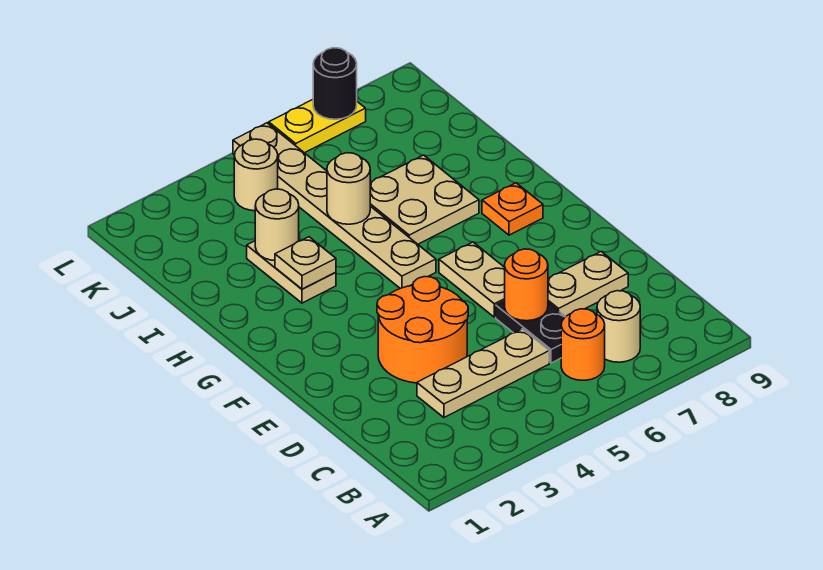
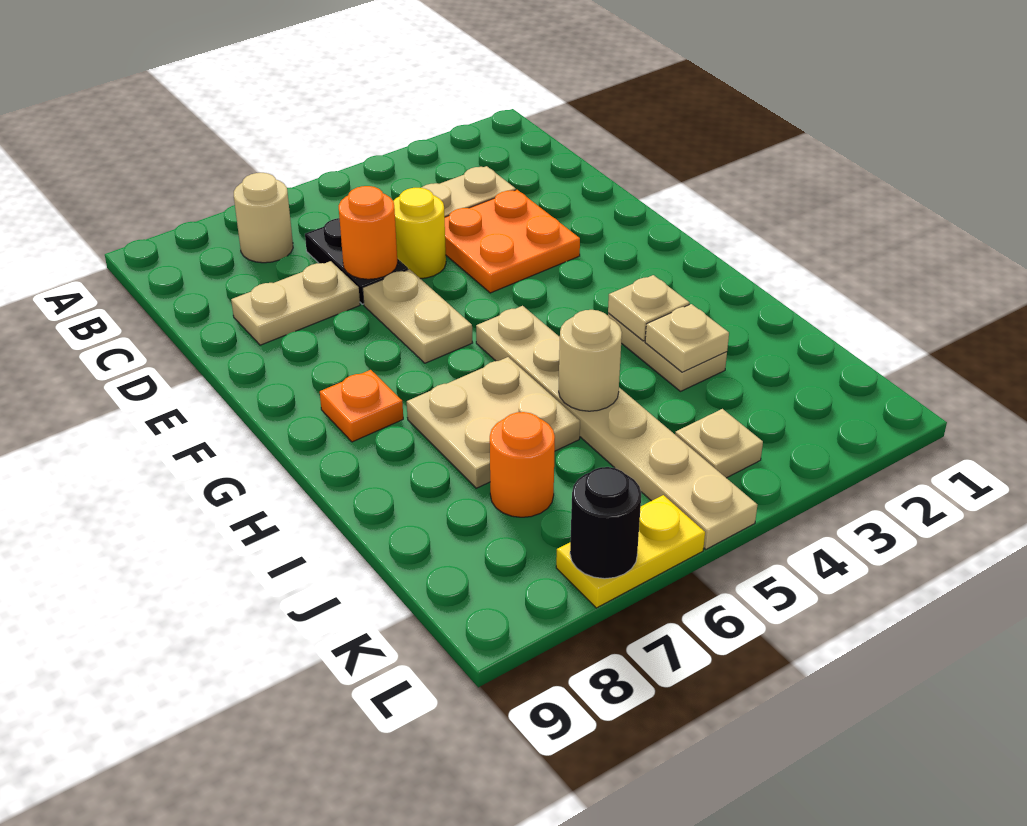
orange round brick B6 level 1 -> orange round brick J7 level 1
orange round brick D3:E4 level 1 -> orange plate D3:E4 level 1
none -> yellow round brick D5 level 1
tan round brick I3 level 2 -> tan plate I3 level 2
tan round brick K4 level 1 -> tan plate K4 level 1

